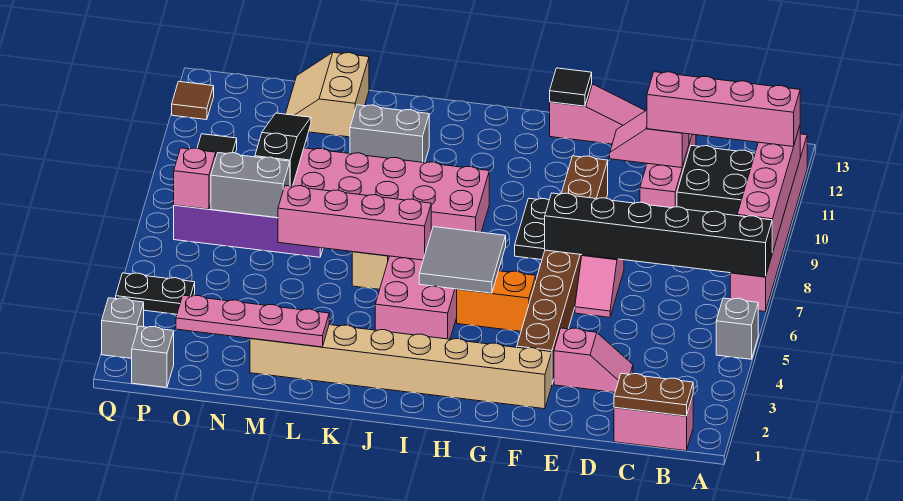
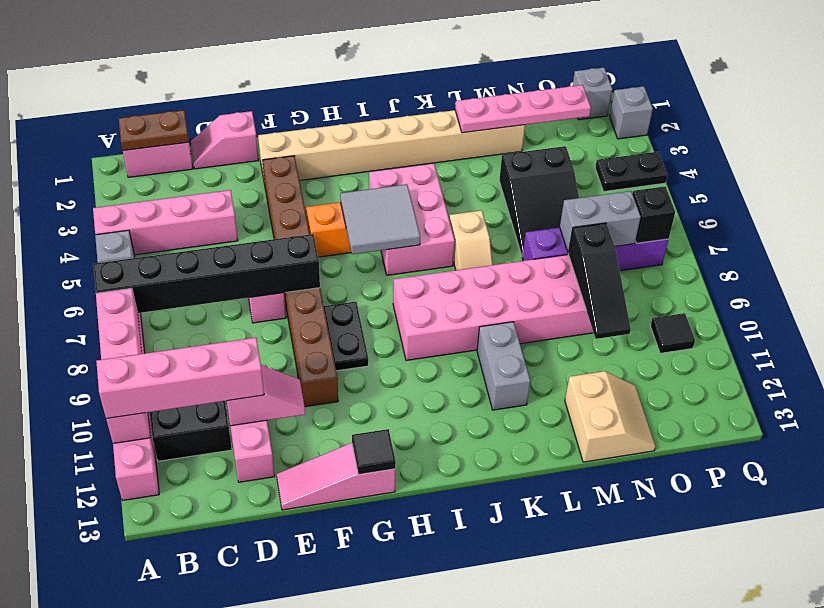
pink slope D3:E3 level 1 top E -> pink slope D1:E1 level 1 top E
pink brick J6:M6 level 2 -> pink brick A4:D4 level 1
grey brick K11:L11 level 1 -> grey brick K10:K11 level 1
none -> black slope M4:N6 level 1 top 4
pink brick P7 level 2 -> black brick P7 level 2
brown tile Q12 level 1 -> none

